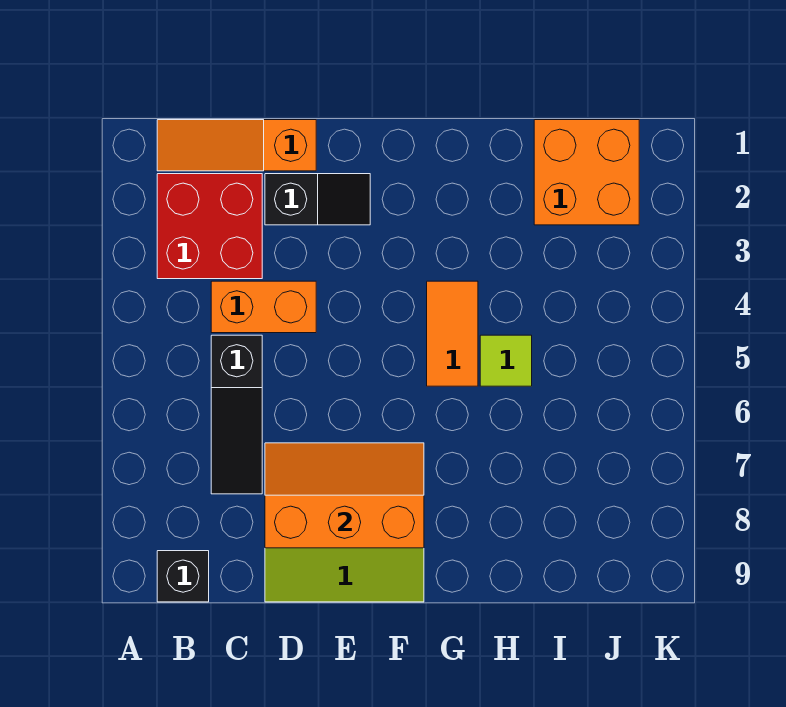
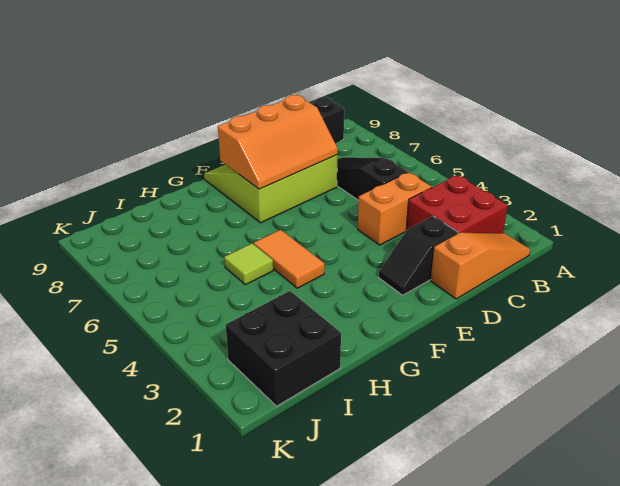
orange brick I1:J2 level 1 -> black brick I1:J2 level 1

